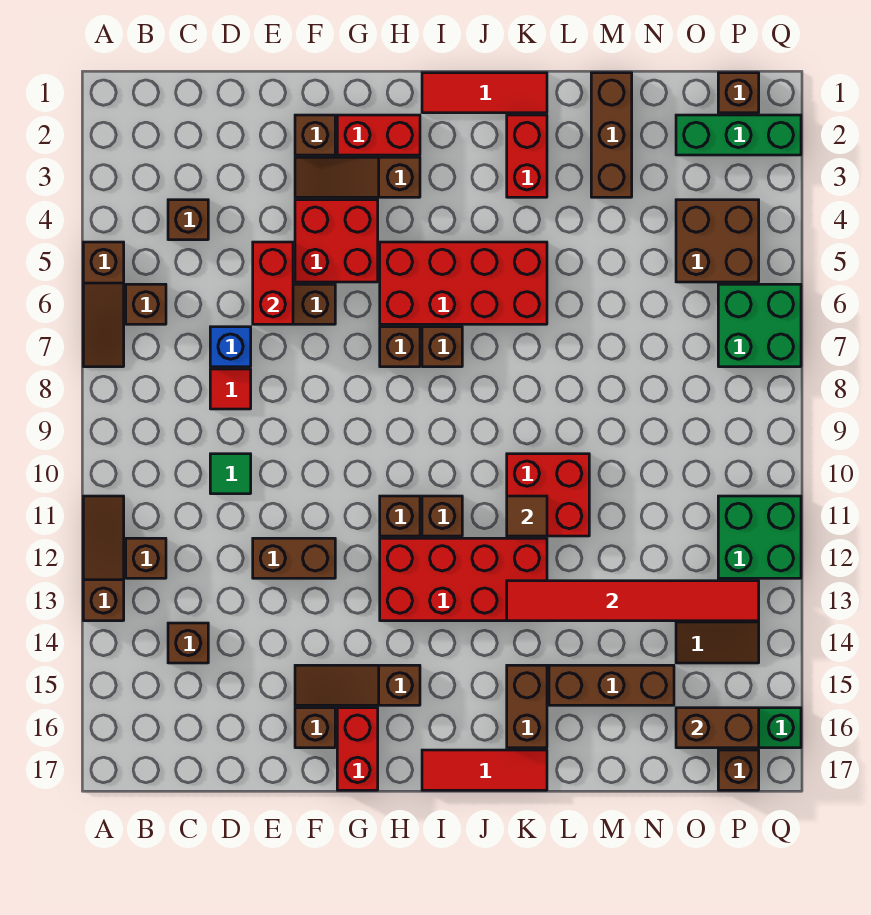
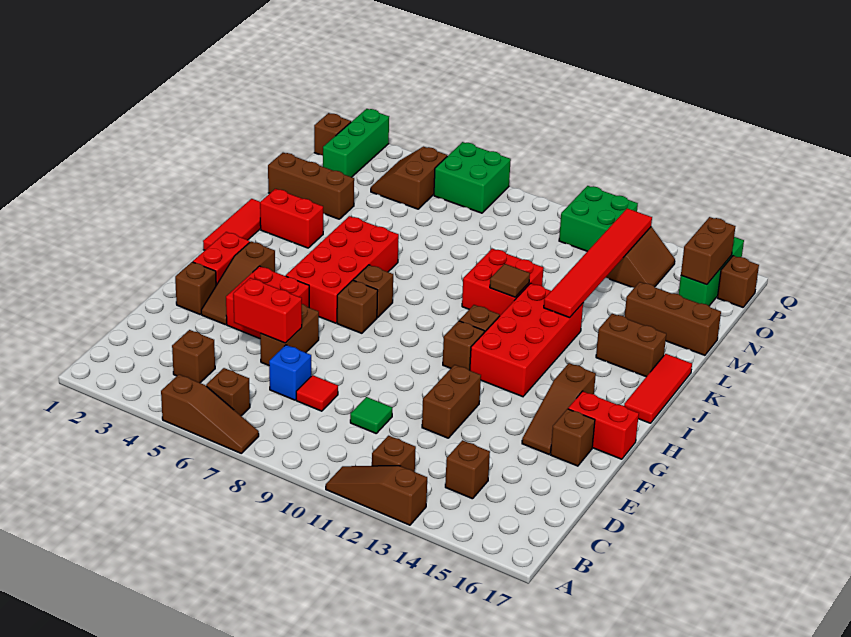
brown brick L15:N15 level 1 -> brown brick M15:M17 level 1
brown brick O4:P5 level 1 -> brown slope O4:P5 level 1 top 5

